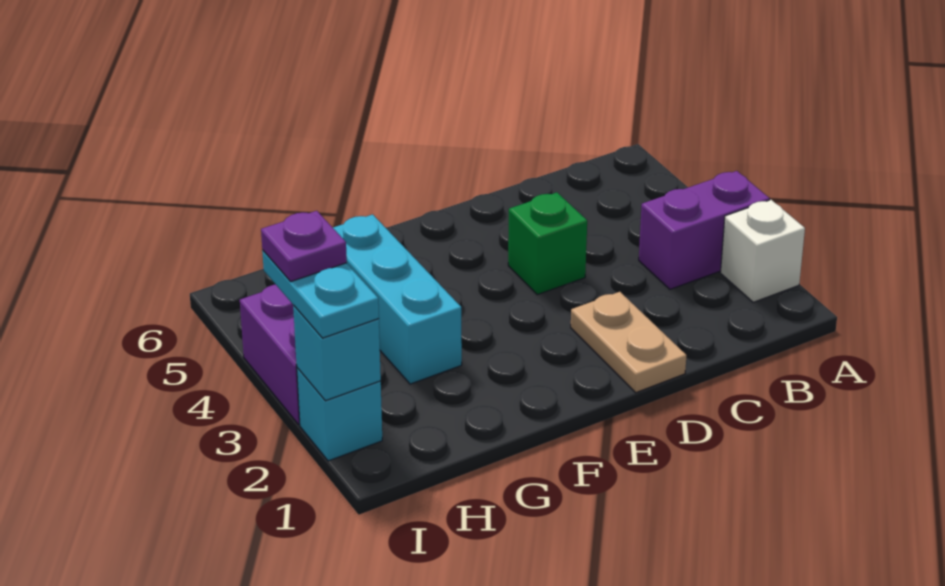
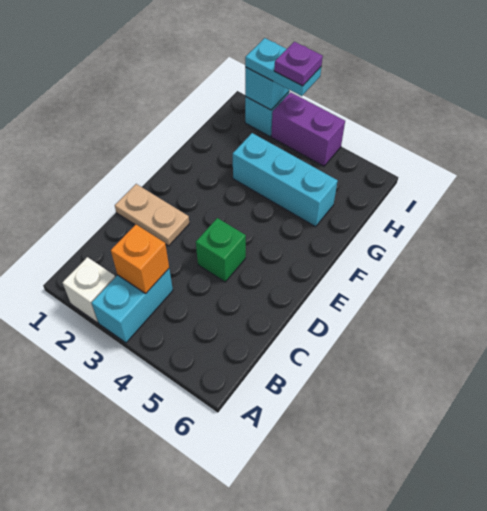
purple brick A3:B3 level 1 -> cyan brick A3:B3 level 1
none -> orange brick B3 level 2

